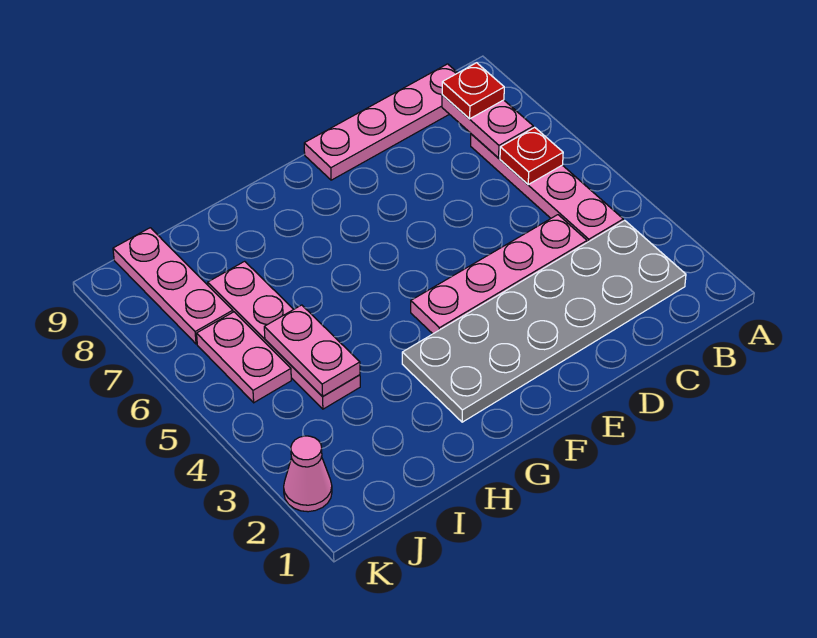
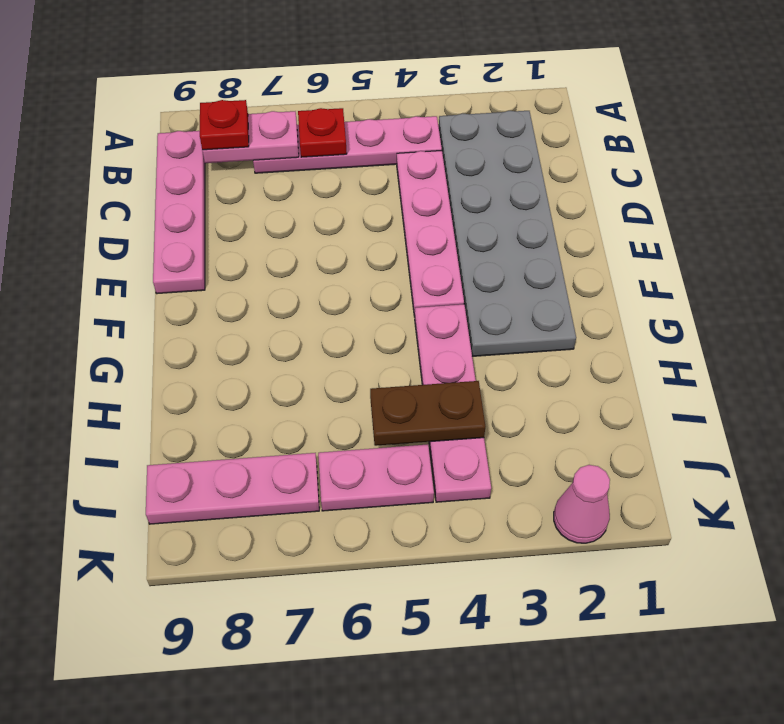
pink plate I4:I7 level 1 -> pink plate G4:J4 level 1
pink plate I4:I5 level 2 -> brown plate I4:I5 level 2

